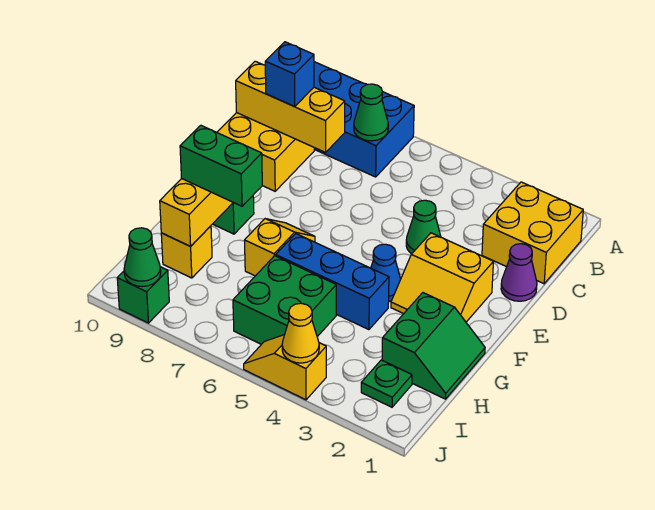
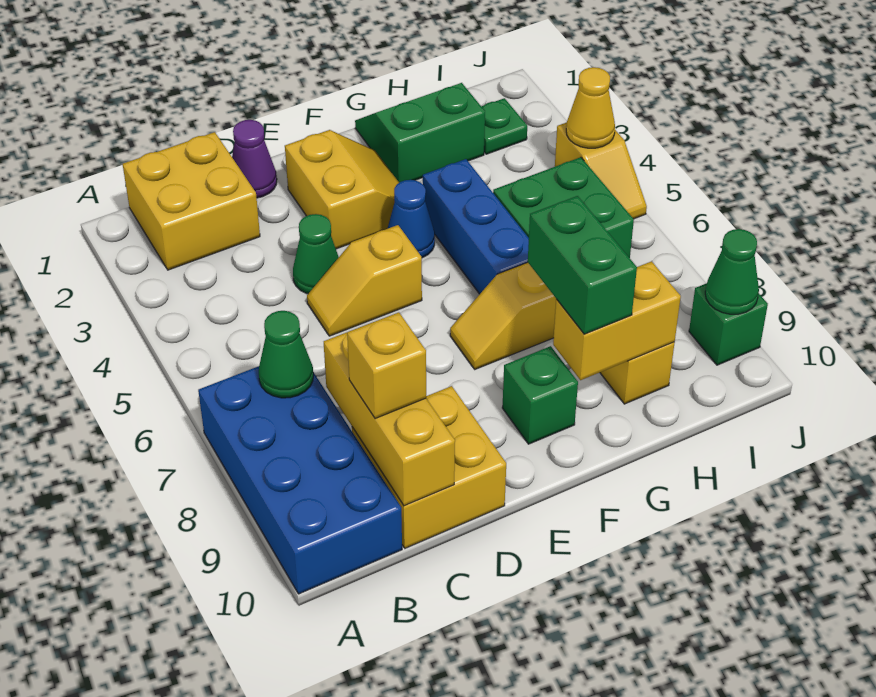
blue brick C9 level 3 -> yellow brick C9 level 3
none -> yellow slope D5:E5 level 1 top E

